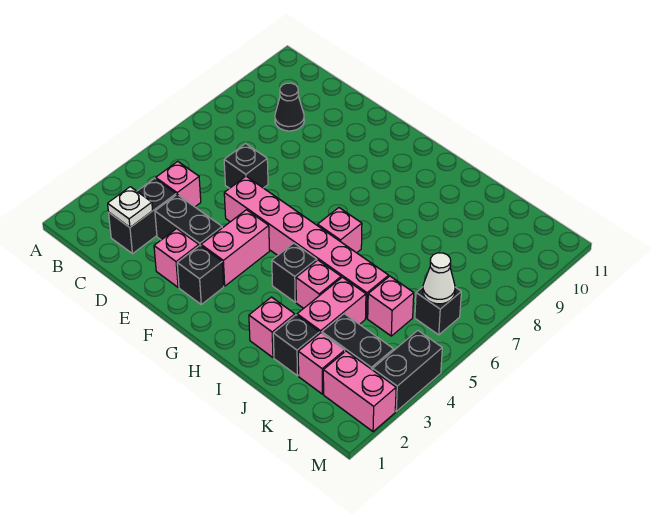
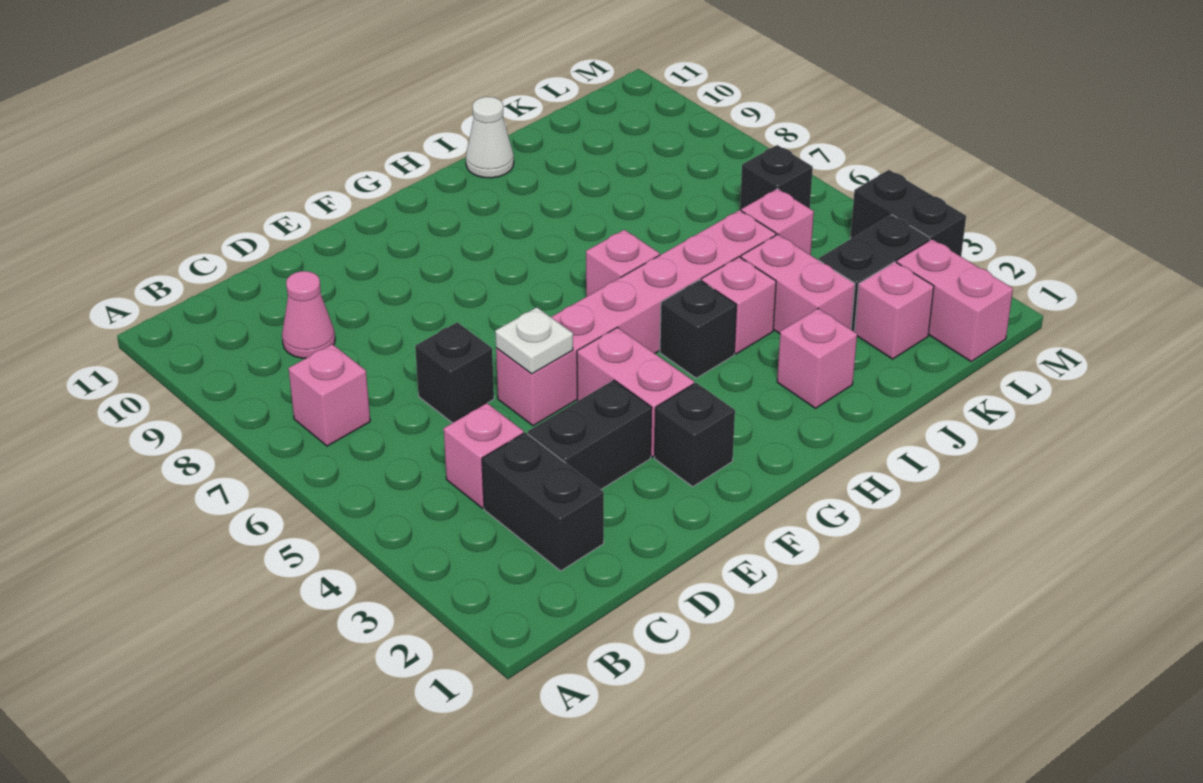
white plate C2 level 2 -> white plate E5 level 2
black cone C9 level 1 -> pink cone C9 level 1
pink brick E2 level 1 -> pink brick B7 level 1
black brick J2 level 1 -> none
pink brick L2:M2 level 1 -> pink brick L1:L2 level 1
white cone L6 level 2 -> white cone I11 level 1

